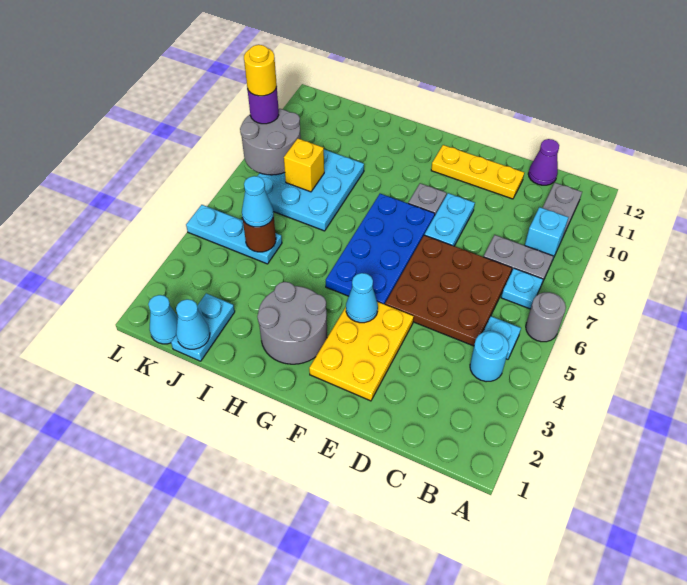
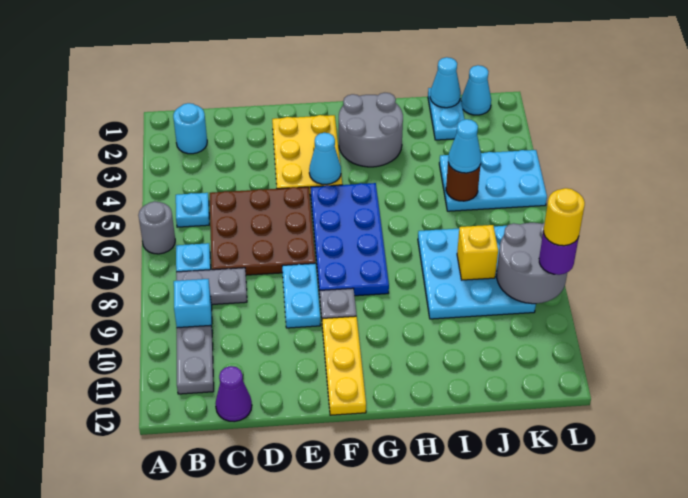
cyan round brick B4 level 1 -> cyan round brick B2 level 1
yellow plate D11:F11 level 1 -> yellow plate F10:F12 level 1
cyan plate J5:L5 level 1 -> cyan plate J4:L5 level 1

